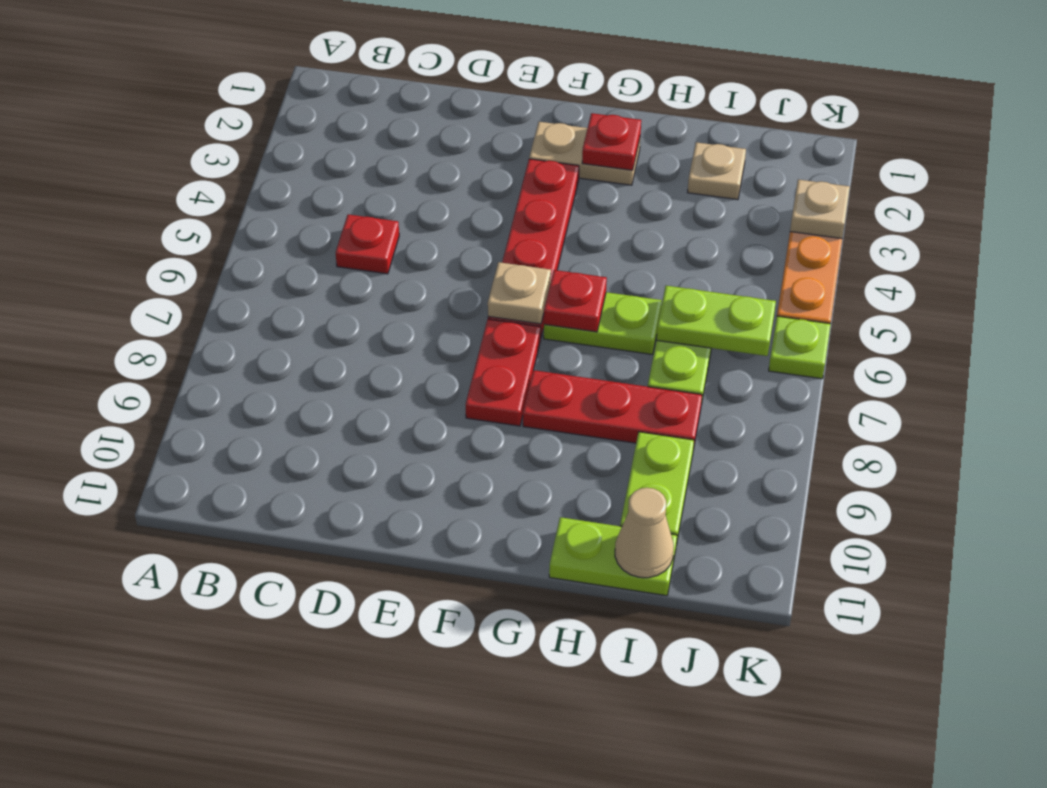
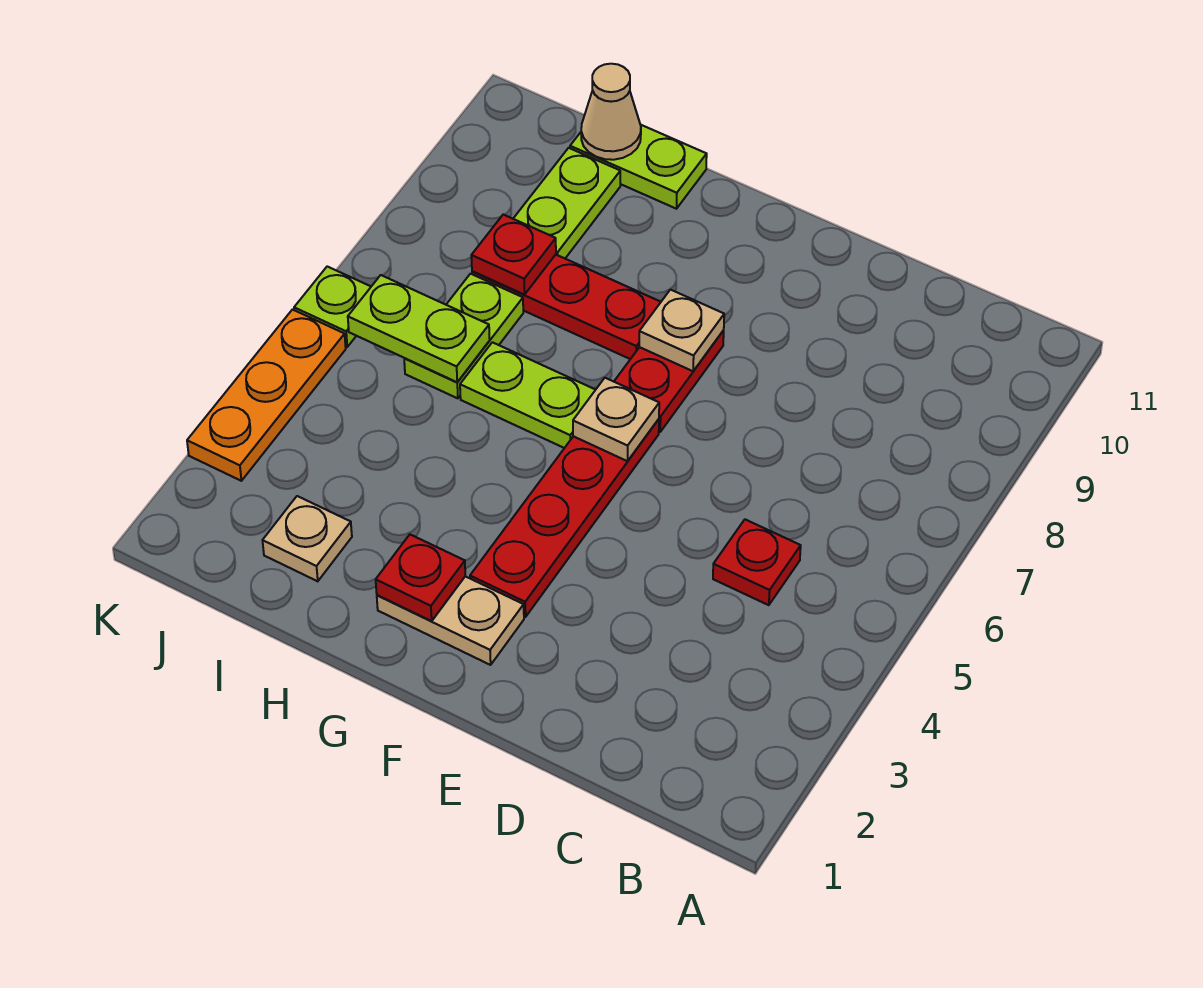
red plate G6 level 2 -> red plate I8 level 2
tan plate K3 level 2 -> tan plate F8 level 2

